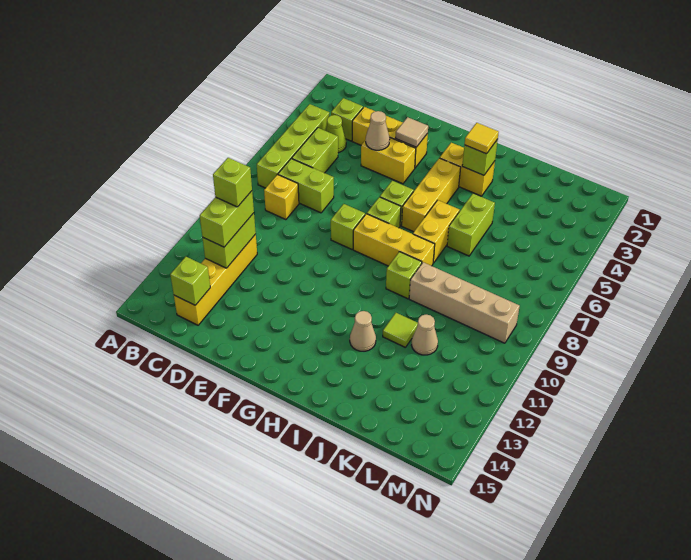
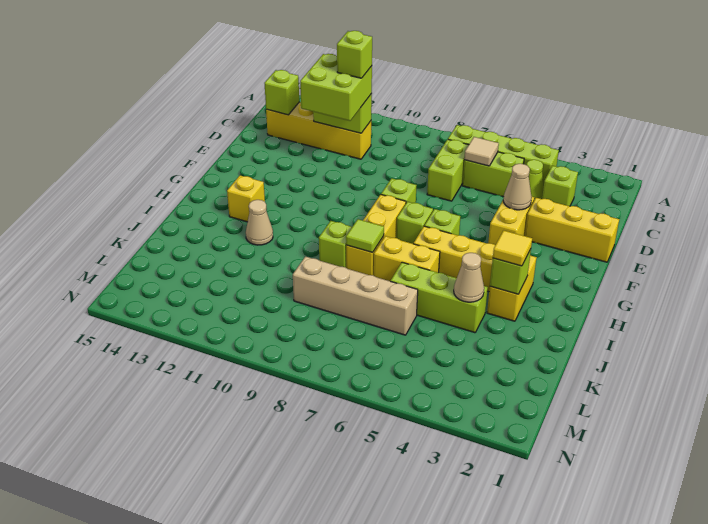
yellow brick C8 level 1 -> yellow brick H13 level 1
lime brick C11:C12 level 3 -> lime brick C11:D12 level 3
yellow brick D3:F3 level 1 -> yellow brick E1:E3 level 1
tan tile F3 level 2 -> tan tile C6 level 2
lime brick J5:J6 level 1 -> lime brick J4:J6 level 1
tan brick J9:M9 level 1 -> tan brick K6:K9 level 1
lime tile J11 level 1 -> lime tile I8 level 2
tan cone K11 level 1 -> tan cone J4 level 2

